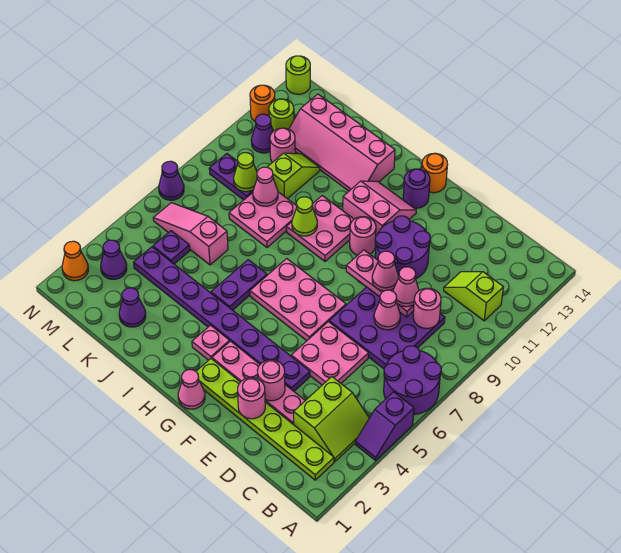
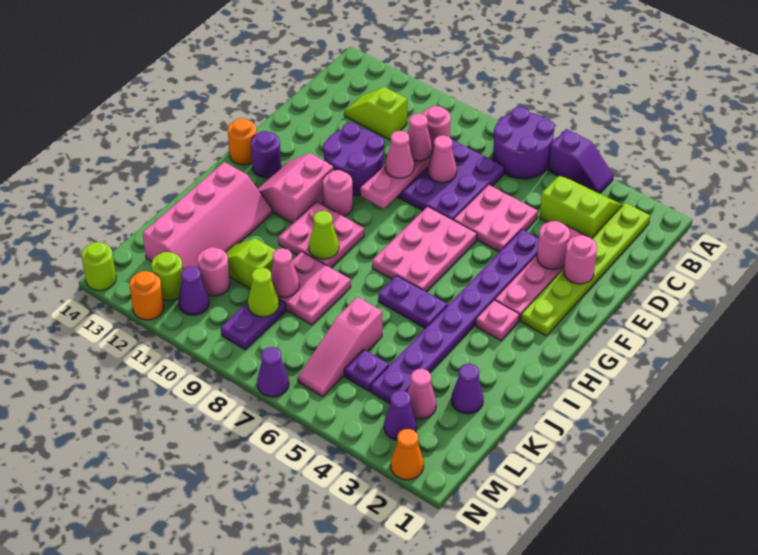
lime slope B11:C11 level 1 top B -> lime slope C11:C12 level 1 top 11
pink cone G1 level 1 -> pink cone L3 level 1

